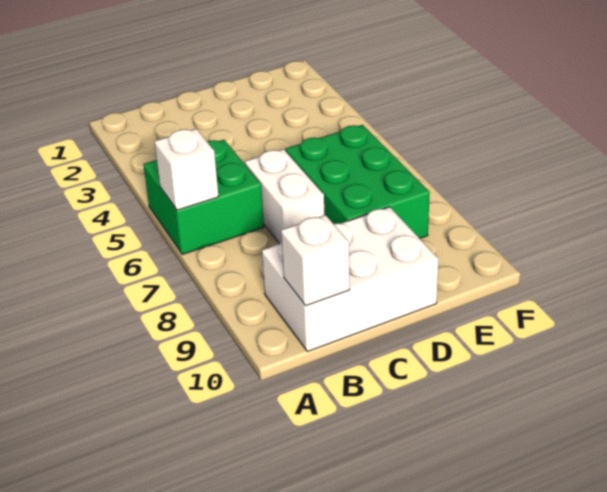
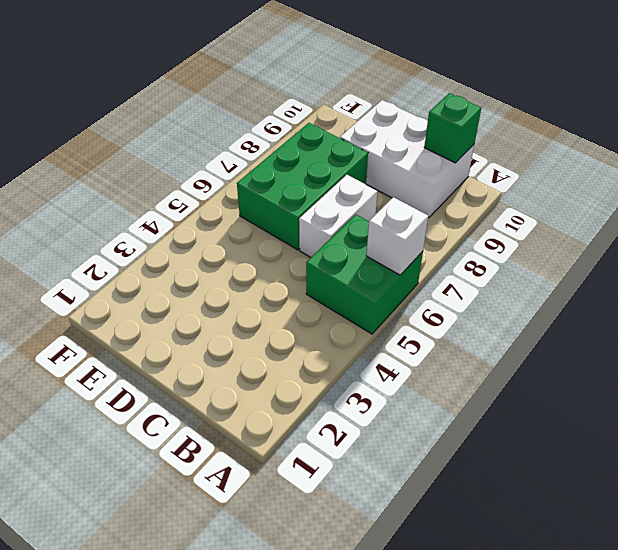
white brick B10 level 2 -> green brick B10 level 2

